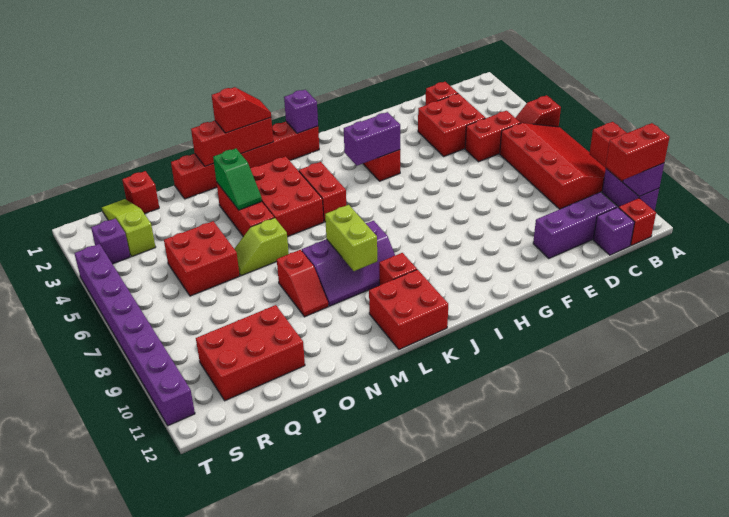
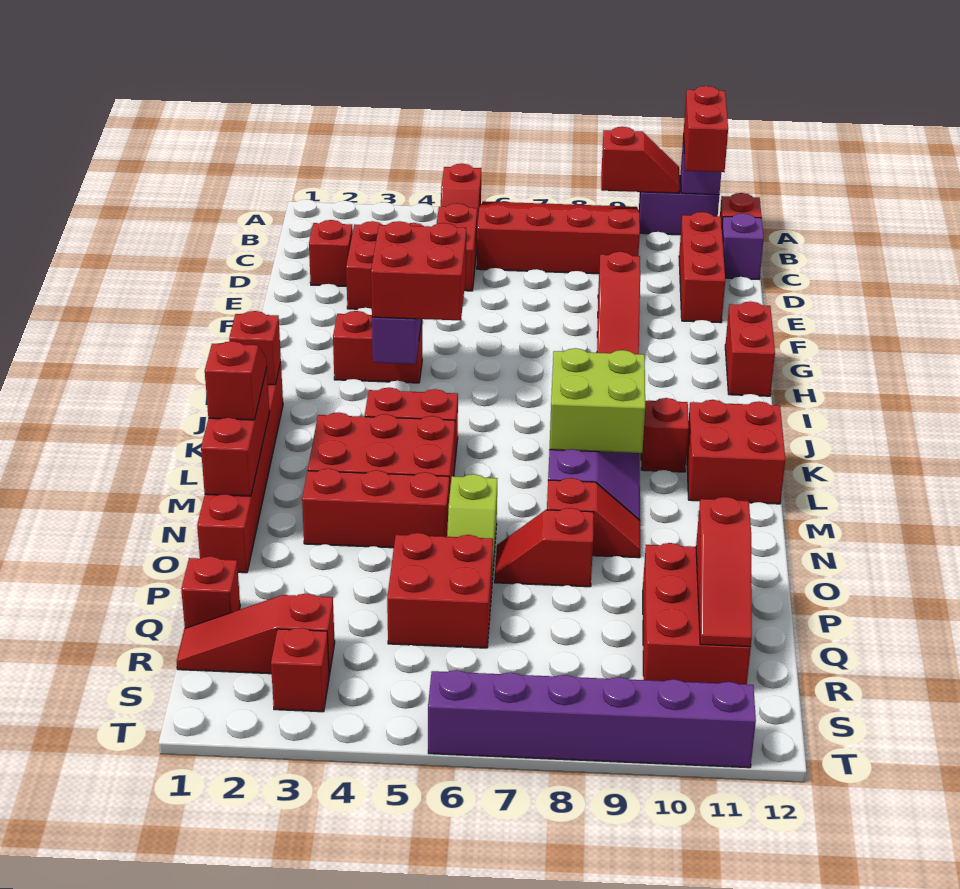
purple brick C11:E11 level 1 -> red brick C11:E11 level 1
none -> red slope E9:G9 level 1 top E
none -> red brick G12:H12 level 1
none -> red brick H4:I5 level 3
purple brick J1 level 2 -> red brick J1 level 2
lime brick L8:L9 level 2 -> lime brick K8:L9 level 2
green slope N3:N4 level 2 top 3 -> none
none -> red slope O7:O8 level 1 top 8
none -> red slope P11:R11 level 2 top P
lime slope R1:R3 level 1 top 3 -> red slope R1:R3 level 1 top 3
purple brick S3 level 1 -> red brick S3 level 1
purple brick T4:T11 level 1 -> purple brick T6:T11 level 1

